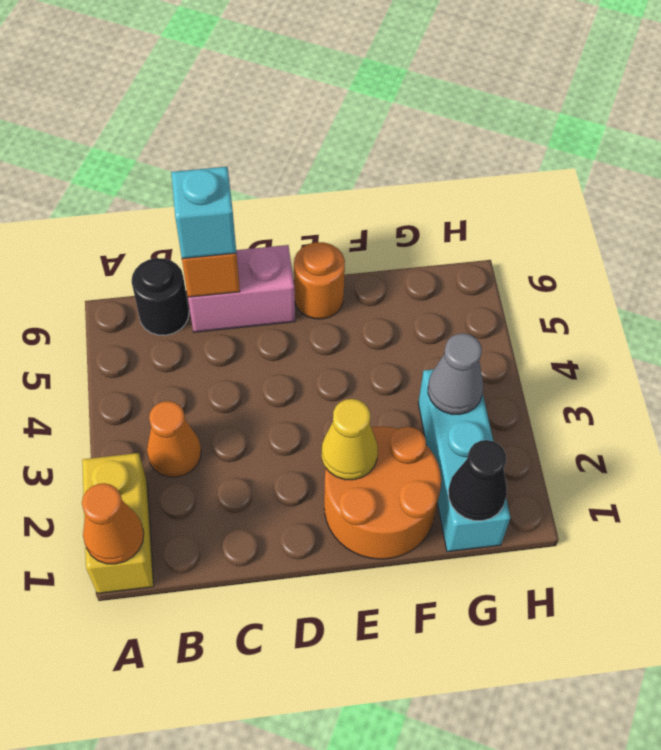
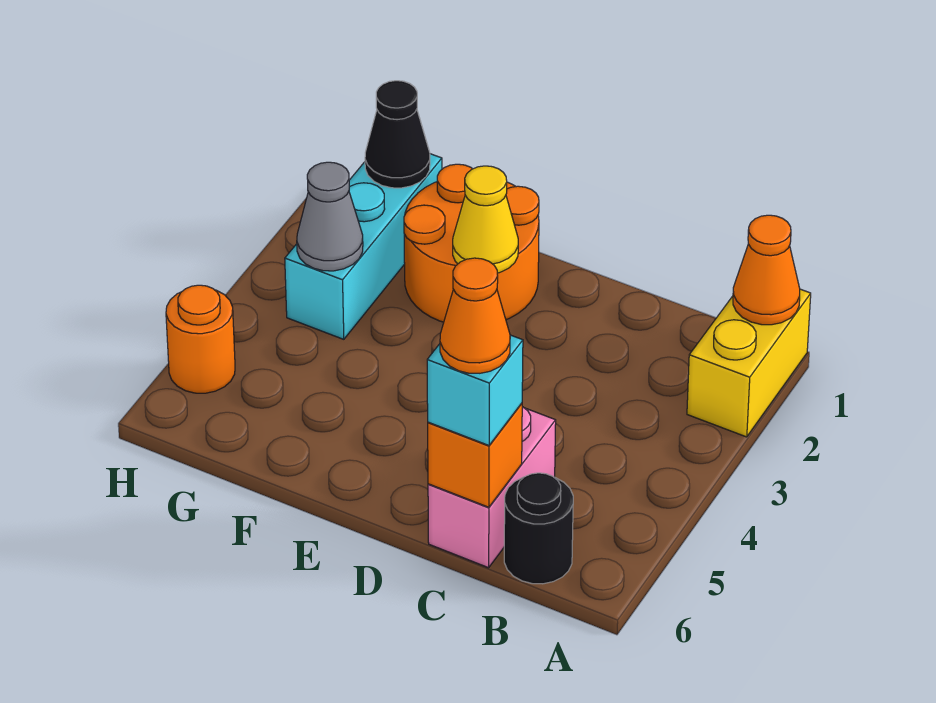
orange cone B3 level 1 -> orange cone C6 level 4
pink brick C6:D6 level 1 -> pink brick C5:C6 level 1
orange round brick E6 level 1 -> orange round brick H5 level 1

